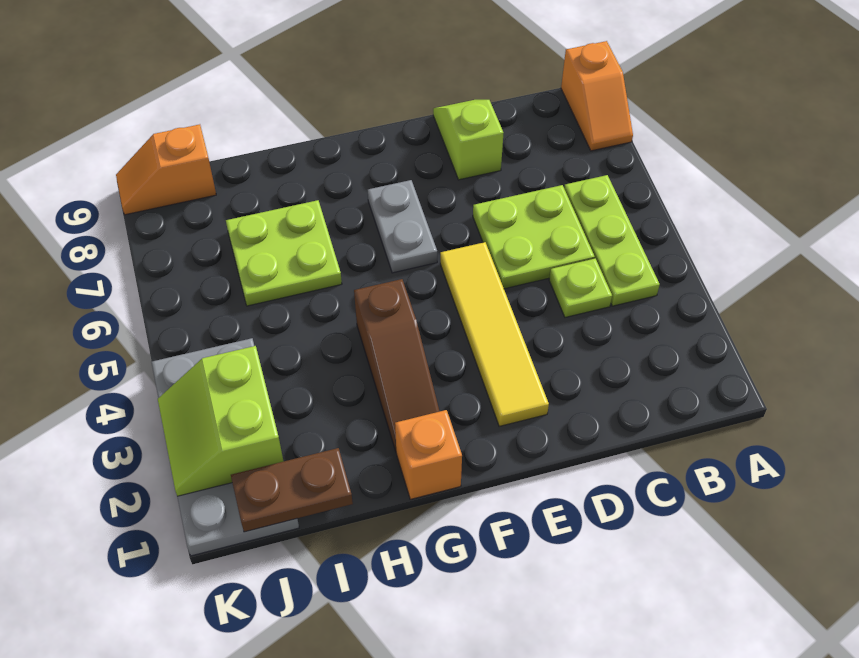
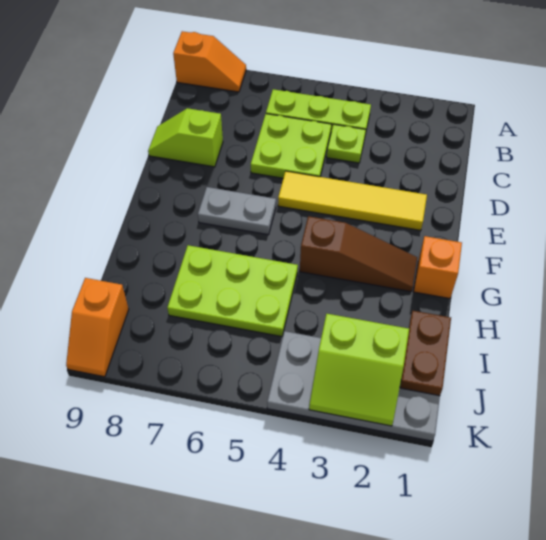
lime plate H6:I7 level 1 -> lime plate H5:I7 level 1

